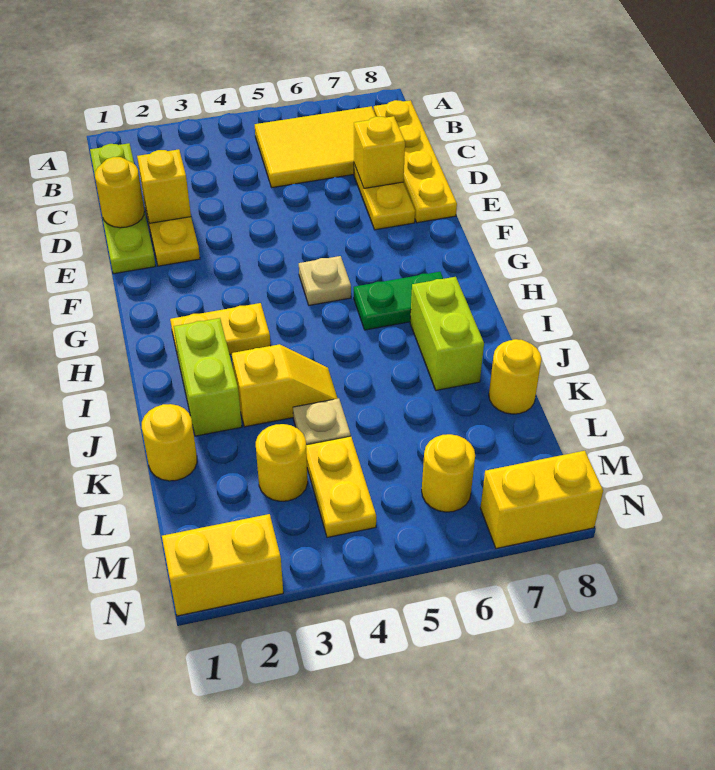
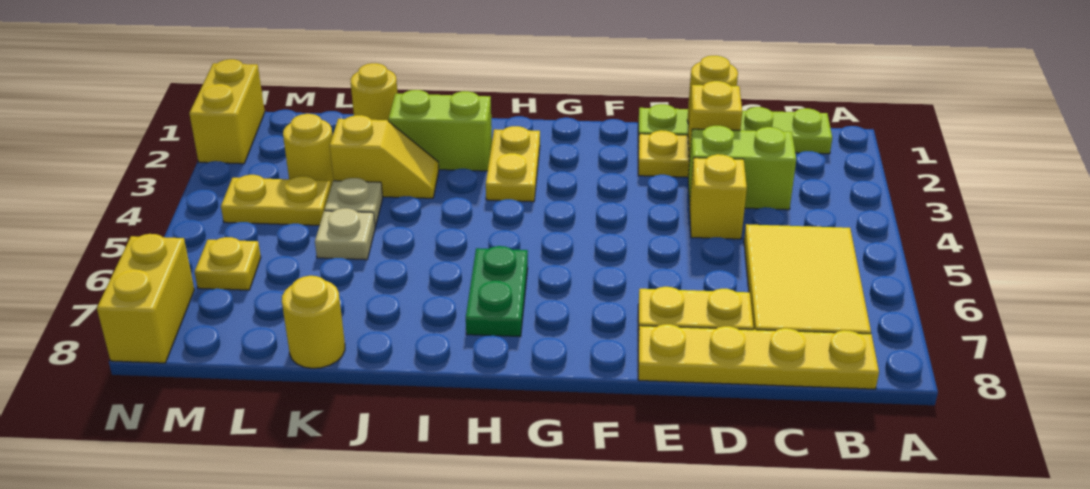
yellow brick D7 level 2 -> yellow brick D4 level 1
tan plate G5 level 1 -> tan plate K5 level 1
lime brick I7:J7 level 1 -> lime brick C3:D3 level 1
yellow slope J3:J4 level 1 top 3 -> yellow slope J3:K3 level 1 top K
yellow round brick M6 level 1 -> yellow plate M6 level 1

